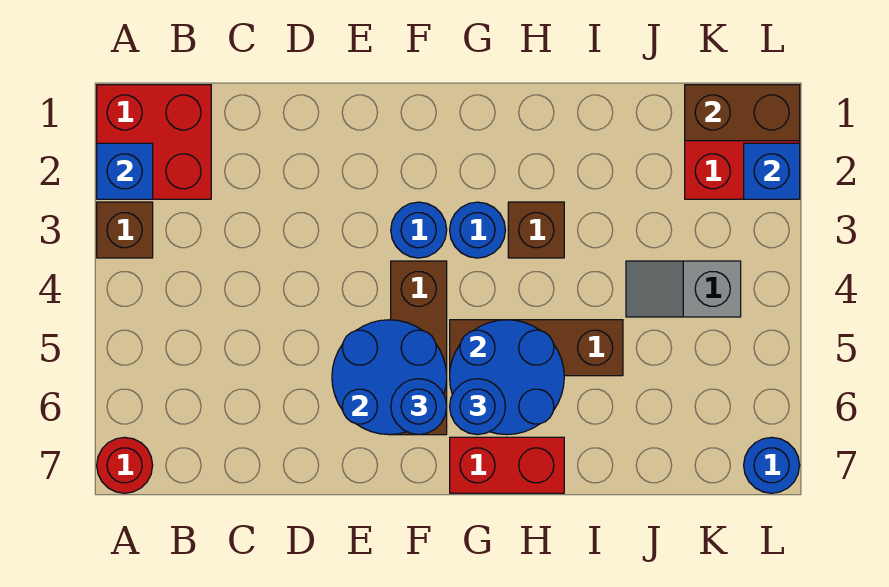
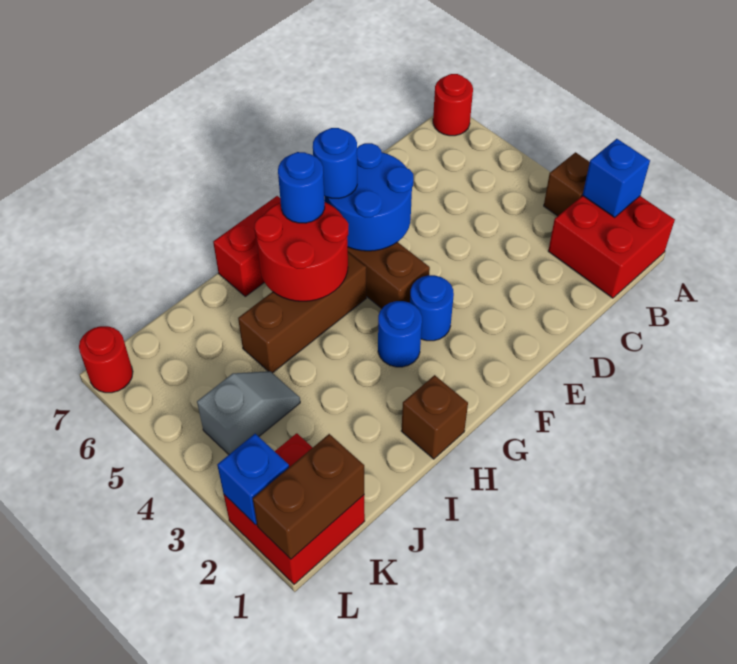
blue round brick G5:H6 level 2 -> red round brick G5:H6 level 2
brown brick H3 level 1 -> brown brick H1 level 1
blue round brick L7 level 1 -> red round brick L7 level 1

